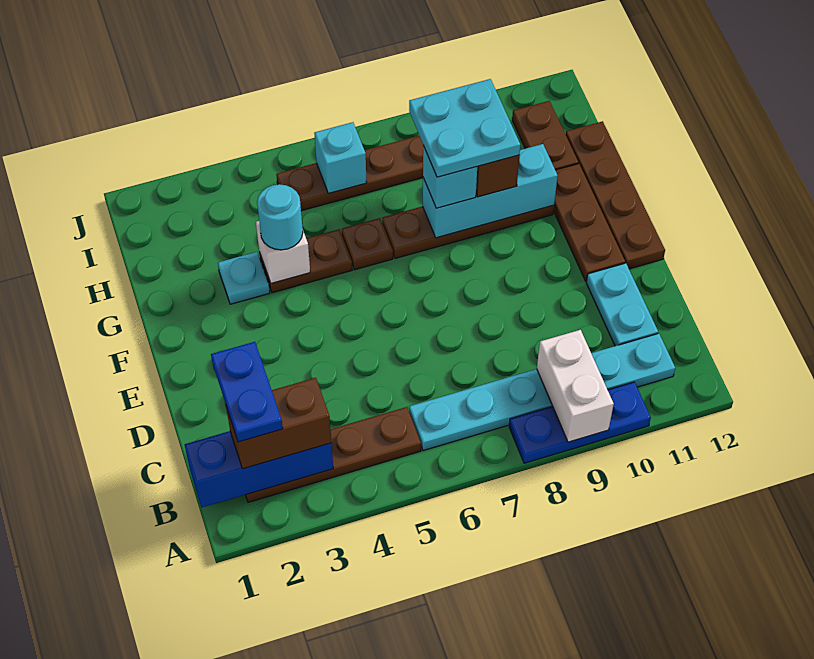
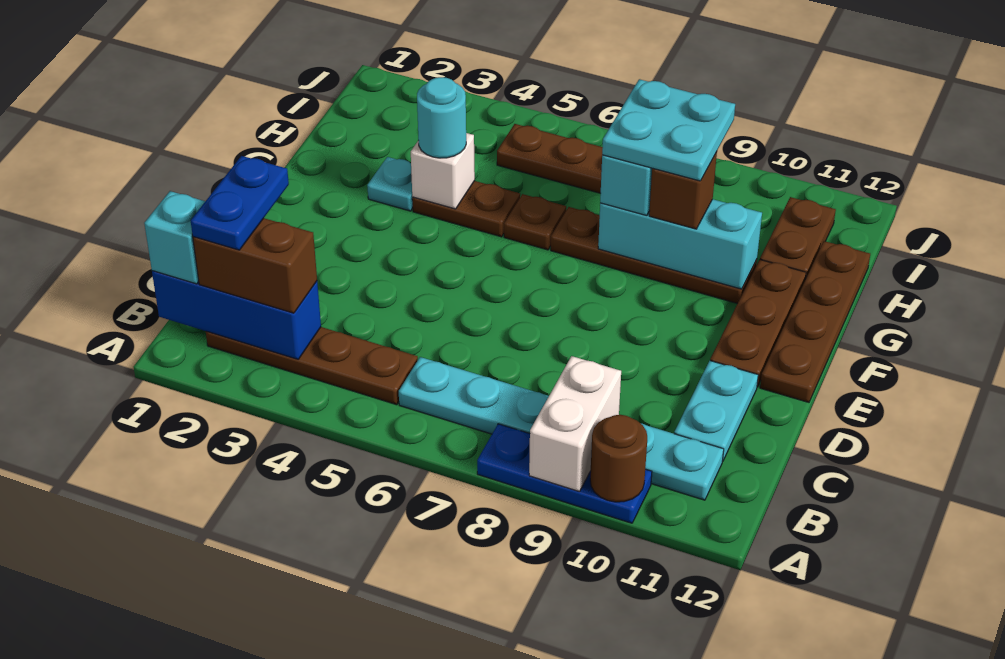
none -> brown round brick A10 level 2
cyan brick I6 level 2 -> cyan brick B1 level 3

